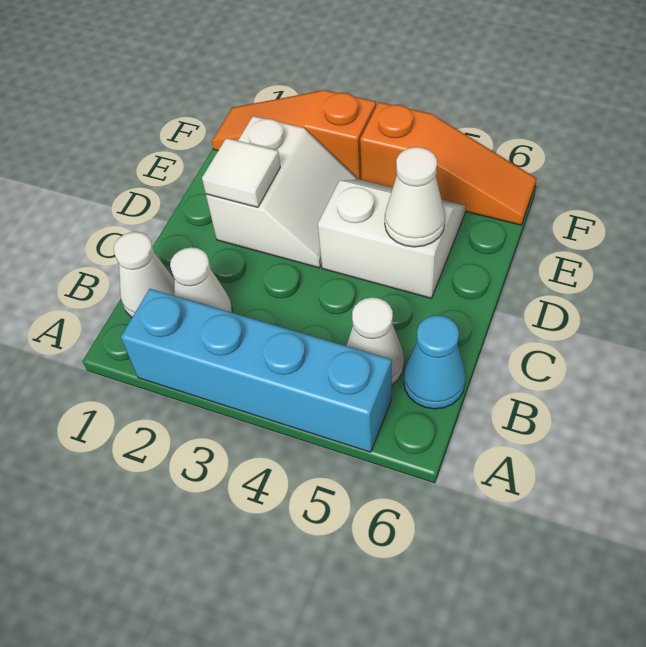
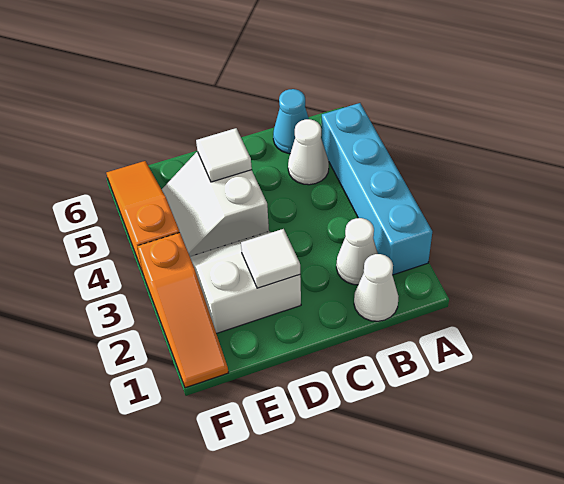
white cone D5 level 2 -> white tile D5 level 2

